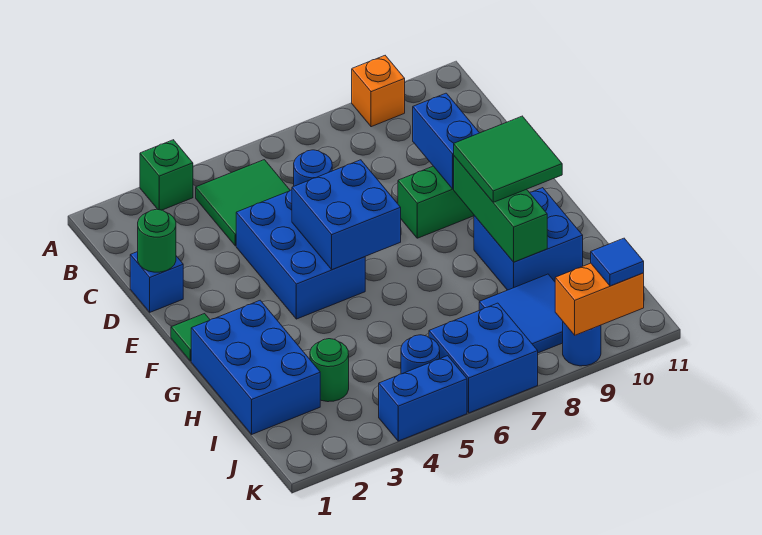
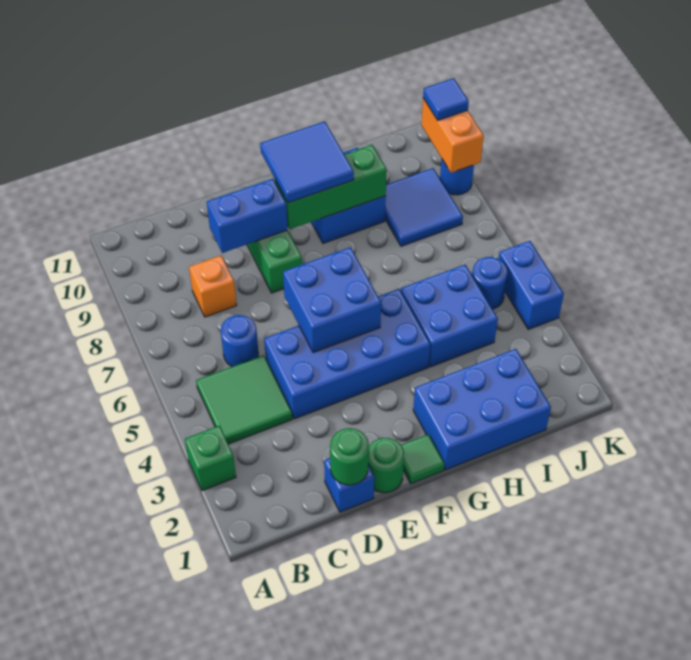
orange brick A9 level 1 -> orange brick C8 level 1
blue brick D4:F5 level 1 -> blue brick D4:G5 level 1
green tile F9:G10 level 3 -> blue tile F9:G10 level 3
green round brick I3 level 1 -> green round brick E1 level 1
blue brick J6:K7 level 1 -> blue brick H4:I5 level 1

